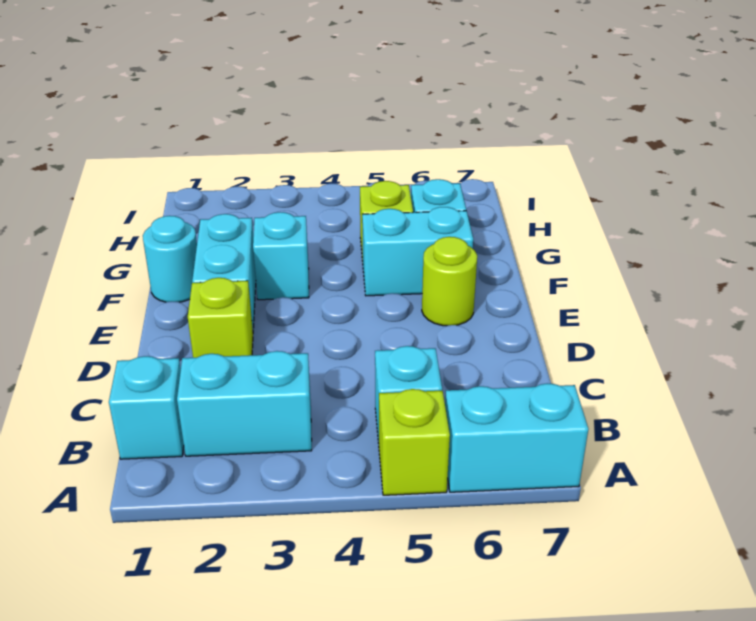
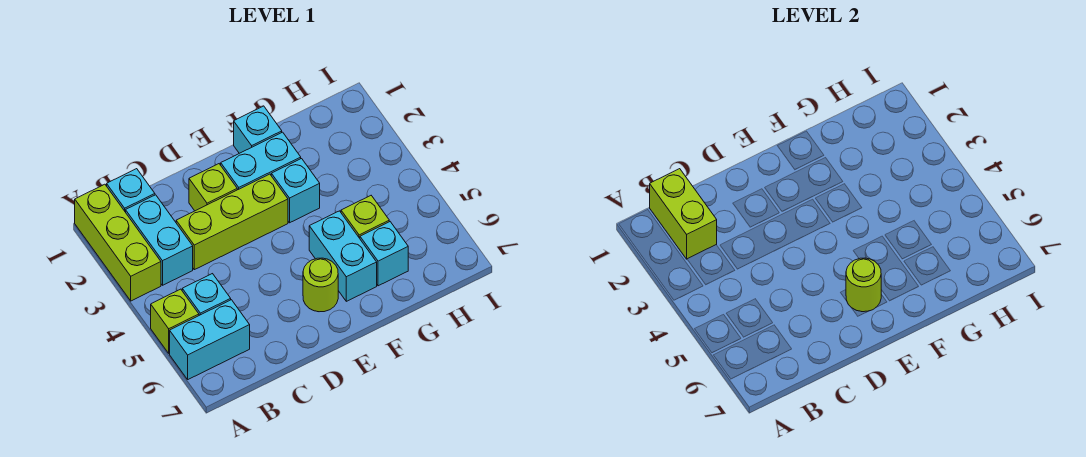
none -> lime brick A1:A3 level 1
cyan brick A6:A7 level 1 -> cyan brick A6:B6 level 1
none -> lime brick B1:B2 level 2
none -> lime brick C3:E3 level 1
none -> lime round brick E6 level 2
cyan round brick F1 level 1 -> cyan brick F1 level 1

